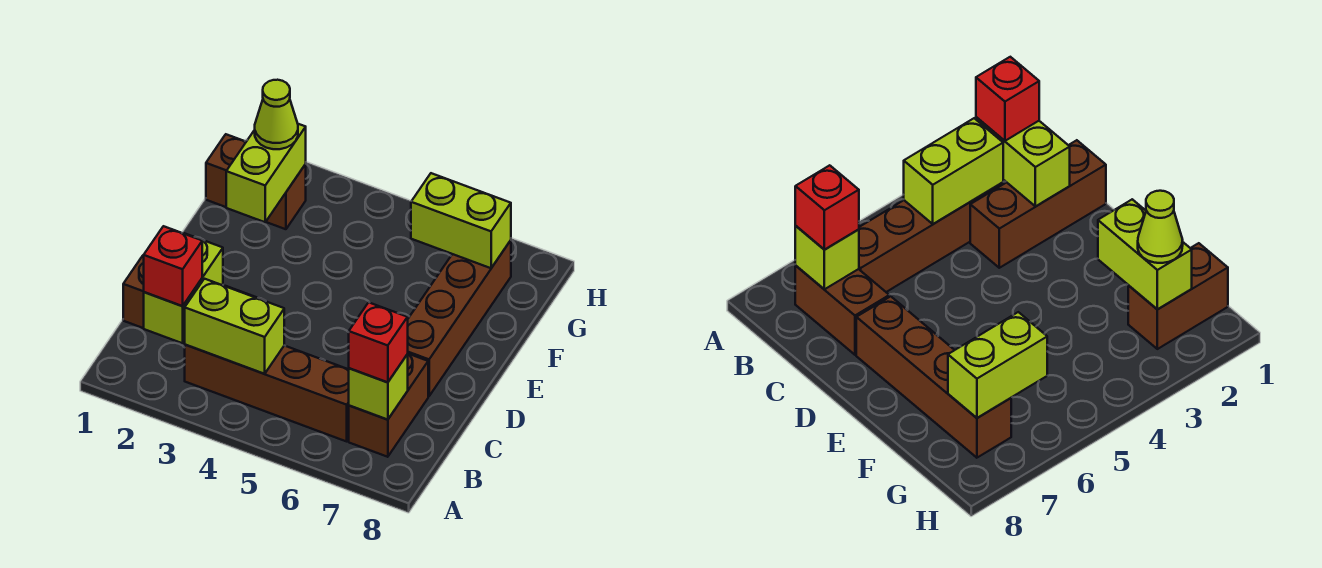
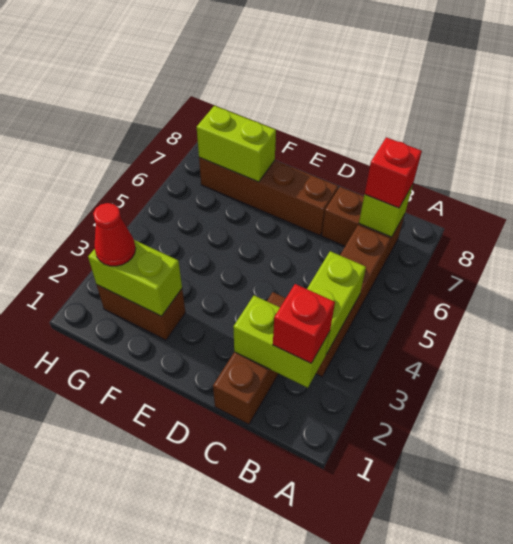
brown brick G1:G2 level 1 -> brown brick F2:G2 level 1
lime cone G2 level 3 -> red cone G2 level 3
lime brick G6:G7 level 2 -> lime brick F7:G7 level 2

